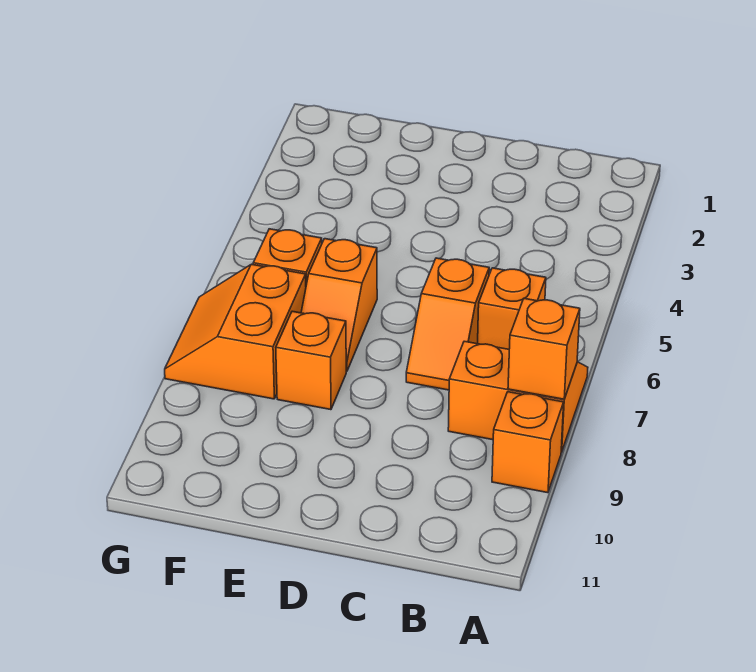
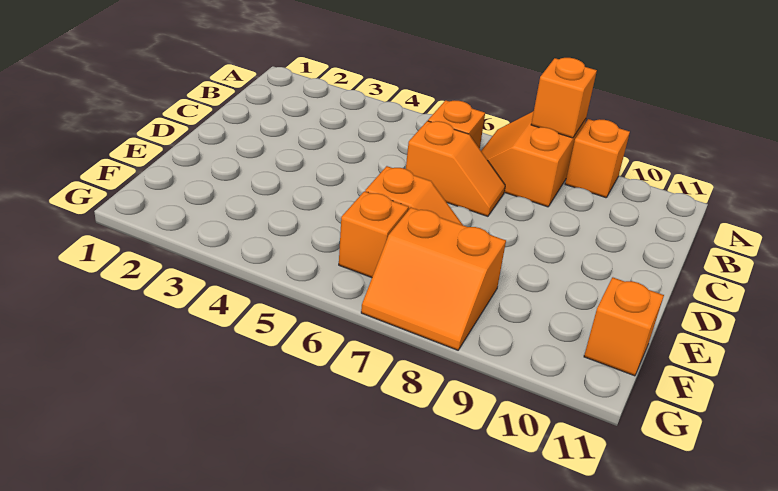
orange brick E8 level 1 -> orange brick F11 level 1

